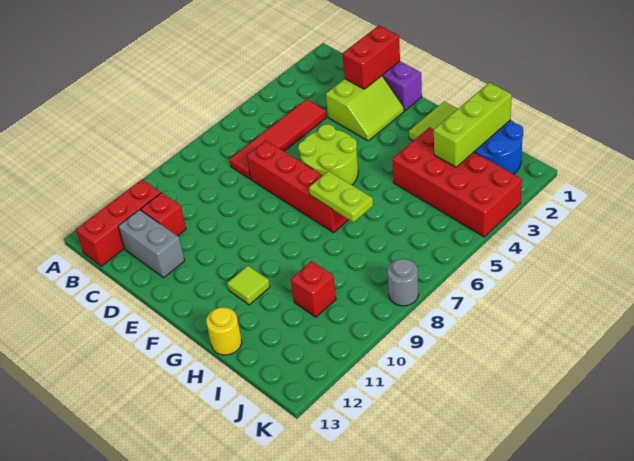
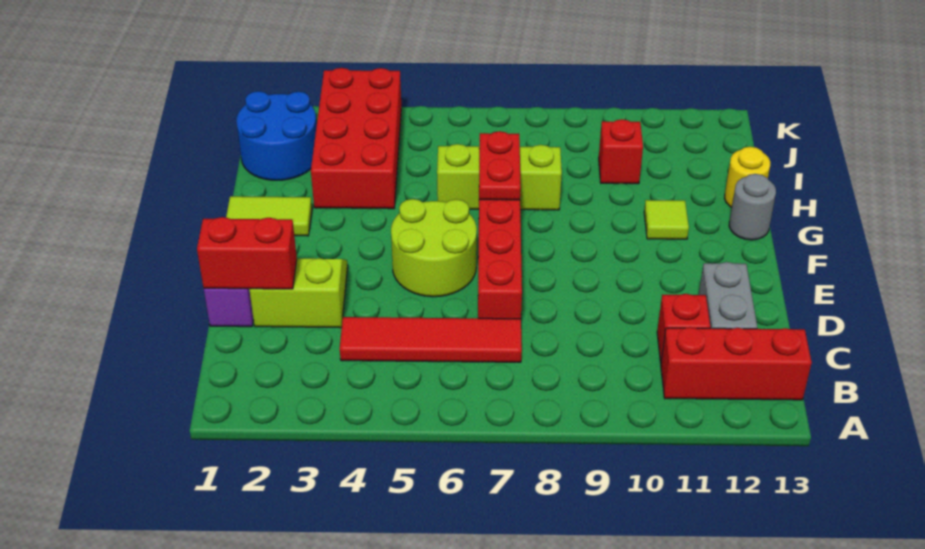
lime plate G7:H7 level 2 -> red plate G7:H7 level 2
lime brick I1:I3 level 2 -> lime brick H6:H8 level 1
grey round brick K8 level 1 -> grey round brick G13 level 1

